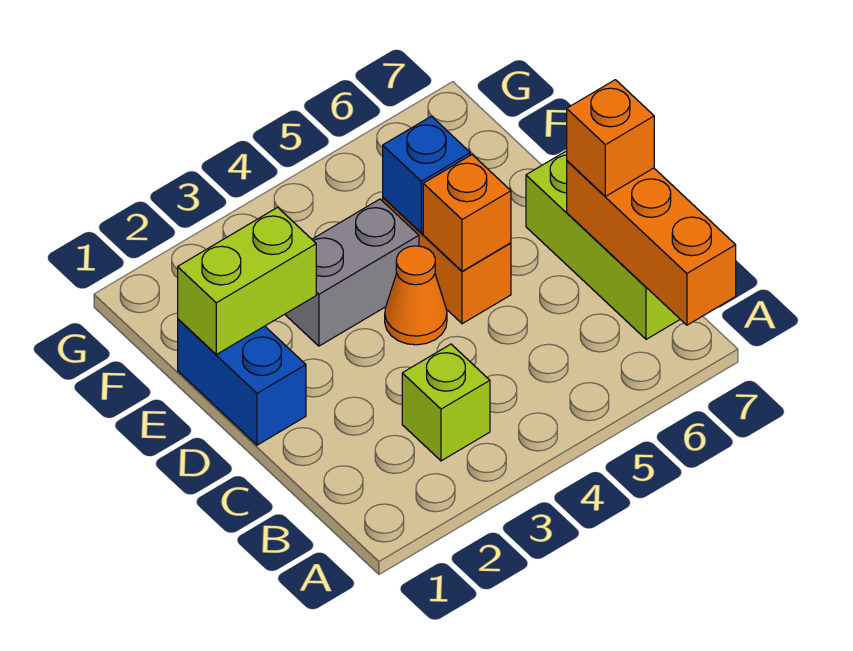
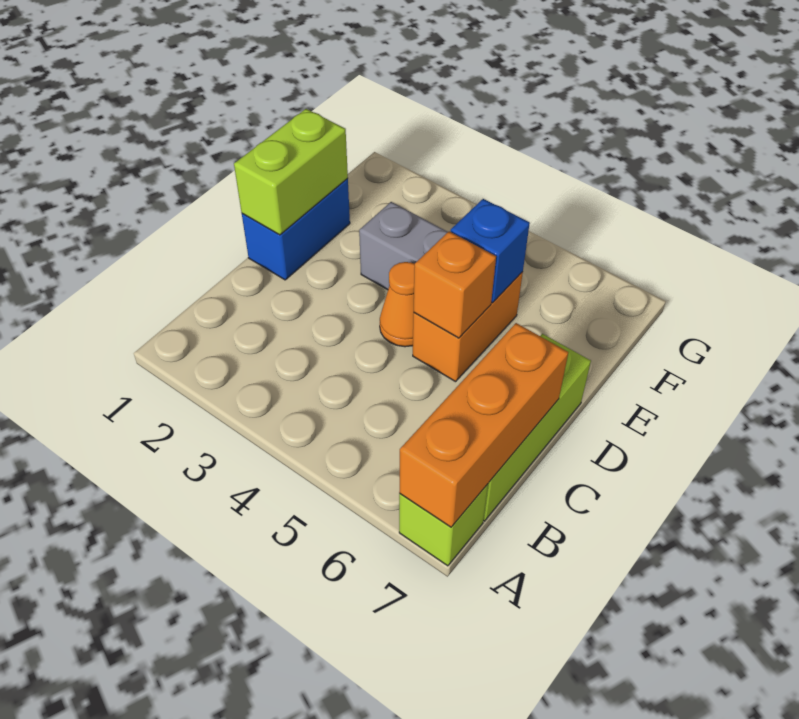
lime brick B3 level 1 -> lime brick A7 level 1
orange brick C7 level 3 -> none
lime brick E1:E2 level 2 -> lime brick D1:E1 level 2

